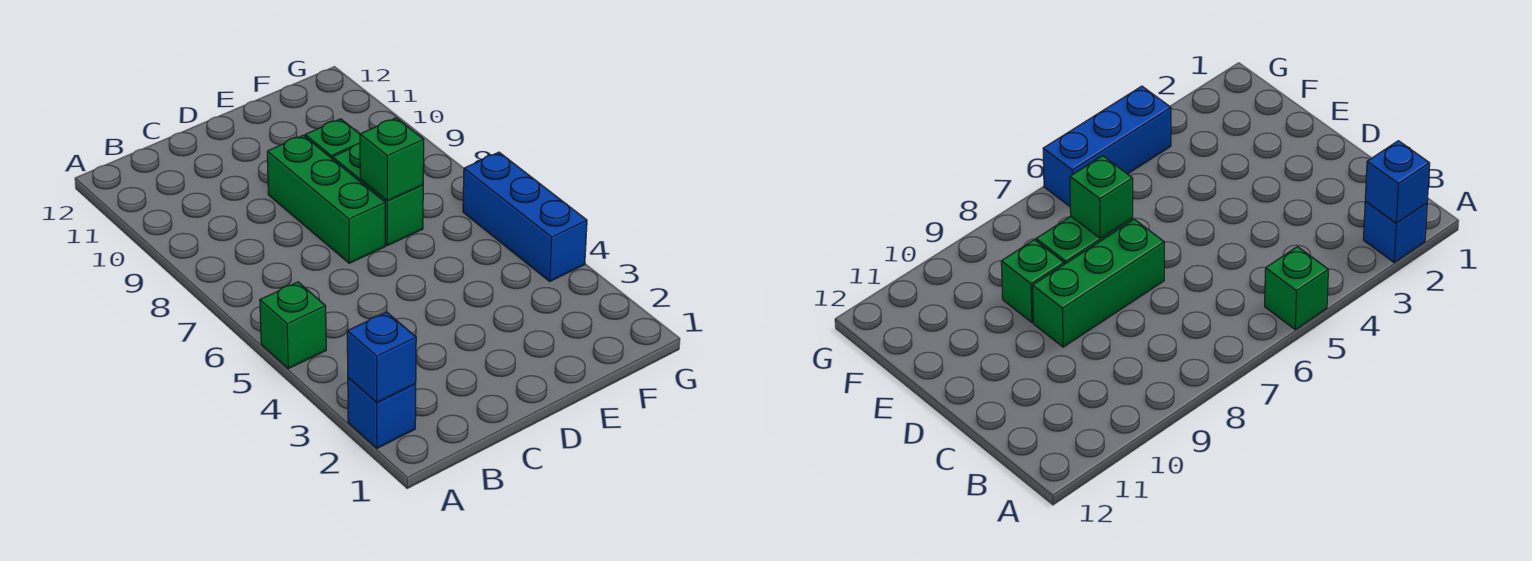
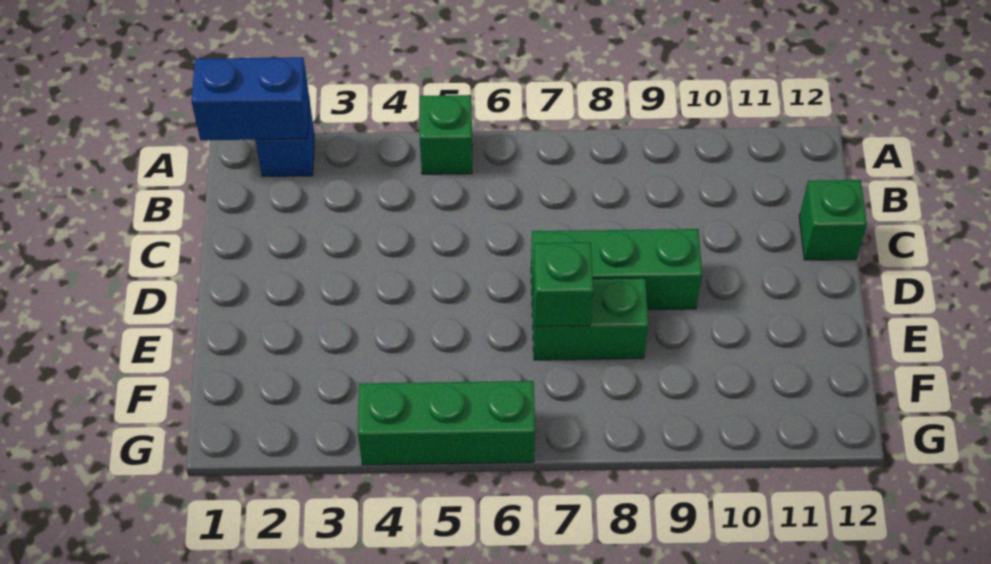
blue brick A2 level 2 -> blue brick A1:A2 level 2
green brick E9 level 1 -> green brick C12 level 1
blue brick G4:G6 level 1 -> green brick G4:G6 level 1

